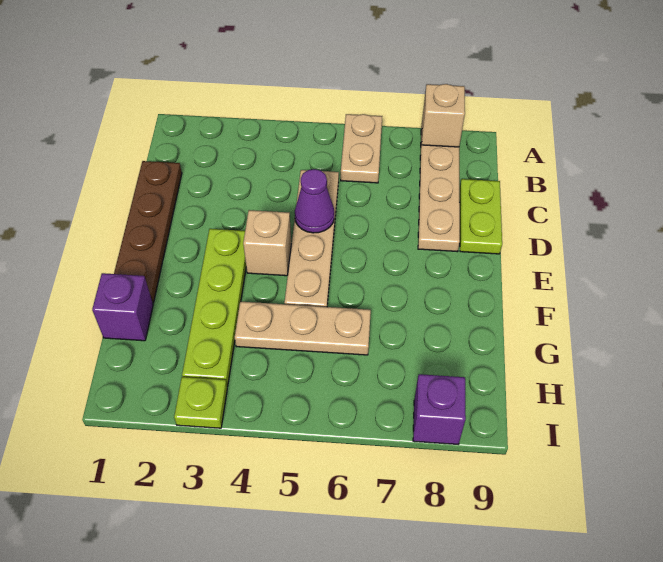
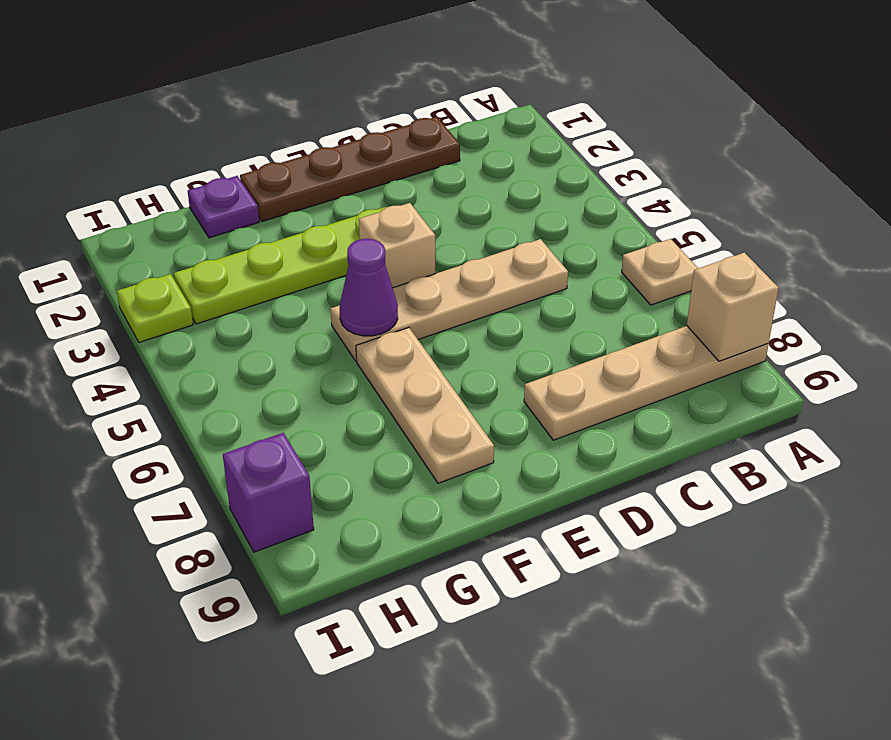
tan plate A6:B6 level 1 -> tan plate A6 level 1
lime plate C9:D9 level 1 -> none
purple cone D5 level 2 -> purple cone F5 level 2
purple brick G1 level 1 -> purple plate G1 level 1
tan plate G4:G6 level 1 -> tan plate F6:F8 level 1

